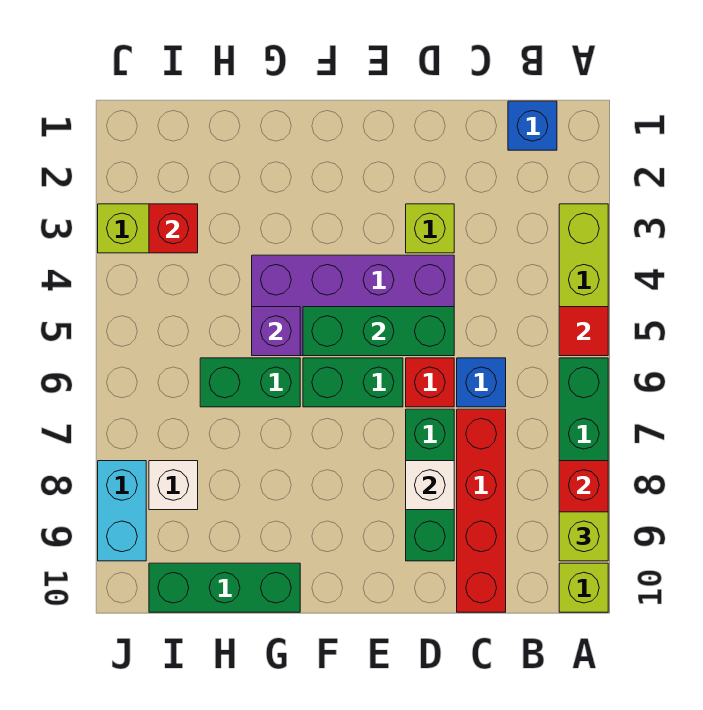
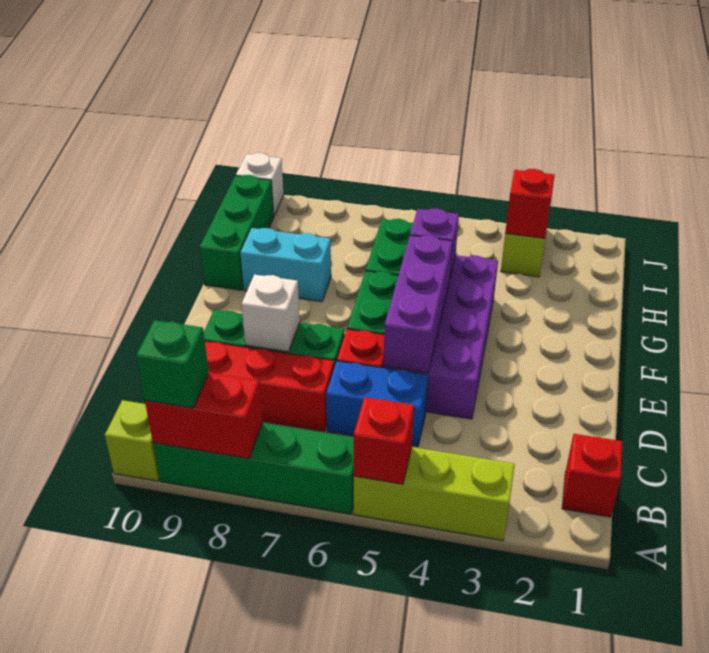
red tile A5 level 2 -> red brick A5 level 2
lime brick A9 level 3 -> green brick A9 level 3
blue brick B1 level 1 -> red brick B1 level 1
blue brick C6 level 1 -> blue brick C5:C6 level 1
lime brick D3 level 1 -> none
green brick D5:F5 level 2 -> purple brick D5:F5 level 2
white brick I8 level 1 -> white brick J10 level 1
cyan brick J8:J9 level 1 -> cyan brick G8:G9 level 1

